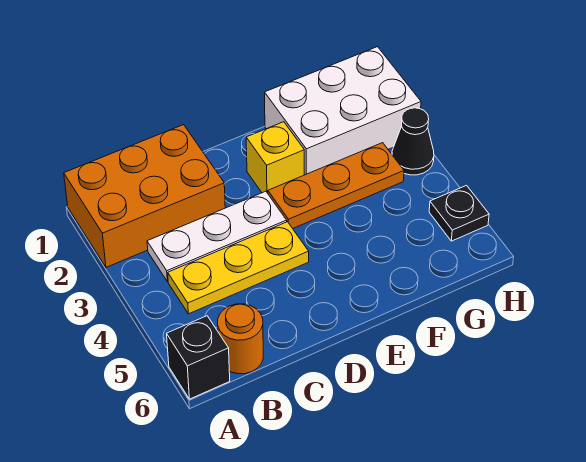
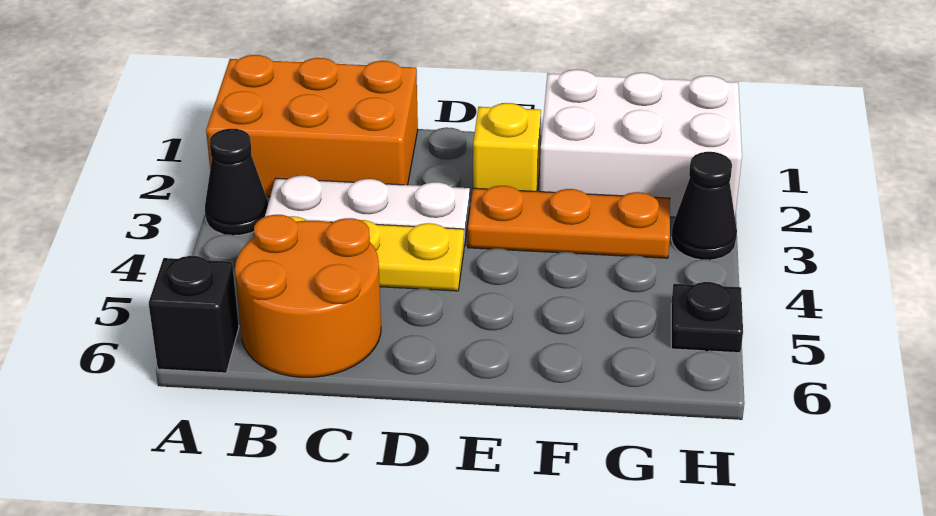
none -> black cone A3 level 1
orange round brick B6 level 1 -> orange round brick B5:C6 level 1

